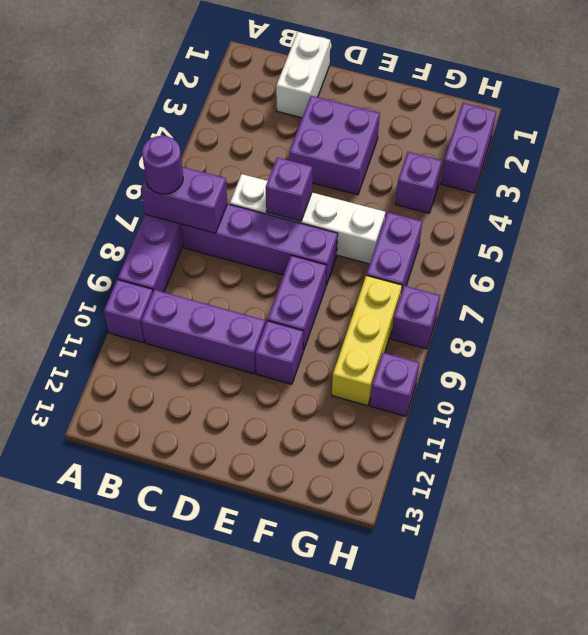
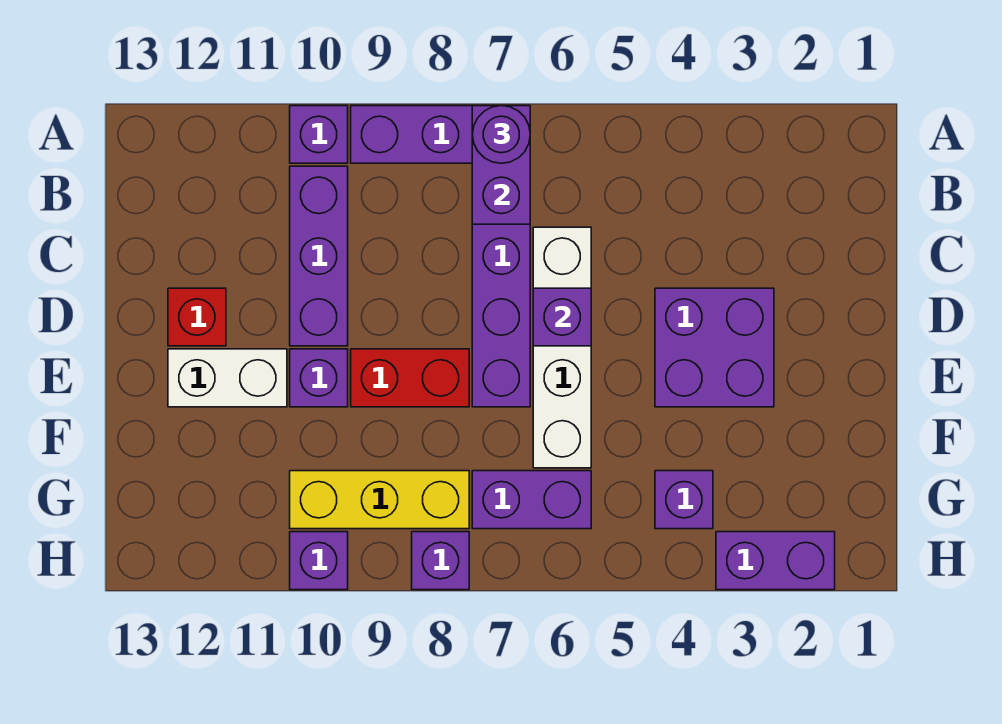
white brick C1:C2 level 1 -> white brick E11:E12 level 1
none -> red brick D12 level 1
purple brick E8:E9 level 1 -> red brick E8:E9 level 1

